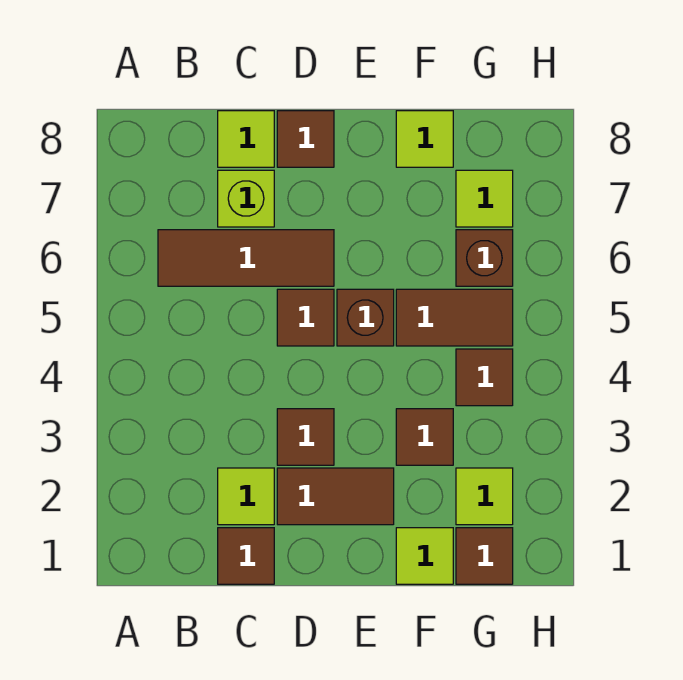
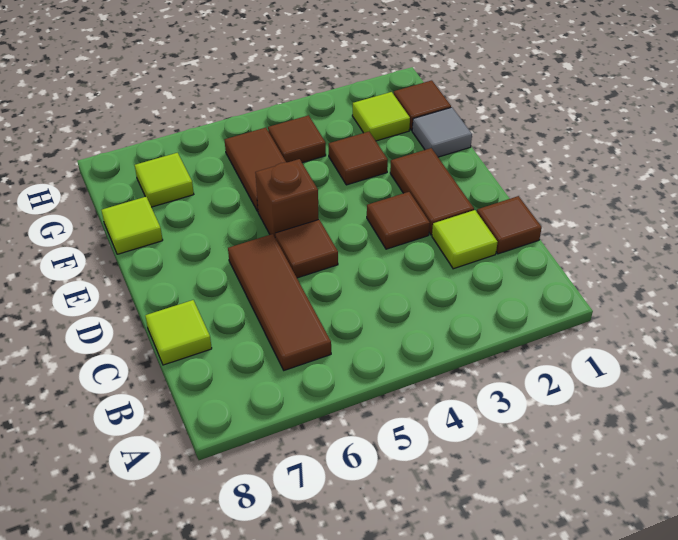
lime brick C7 level 1 -> none
brown tile D8 level 1 -> none
lime tile F1 level 1 -> grey tile F1 level 1
brown brick G6 level 1 -> none

